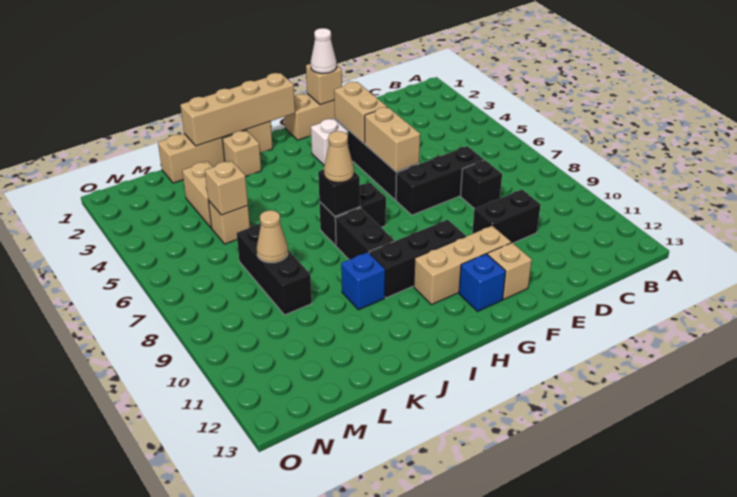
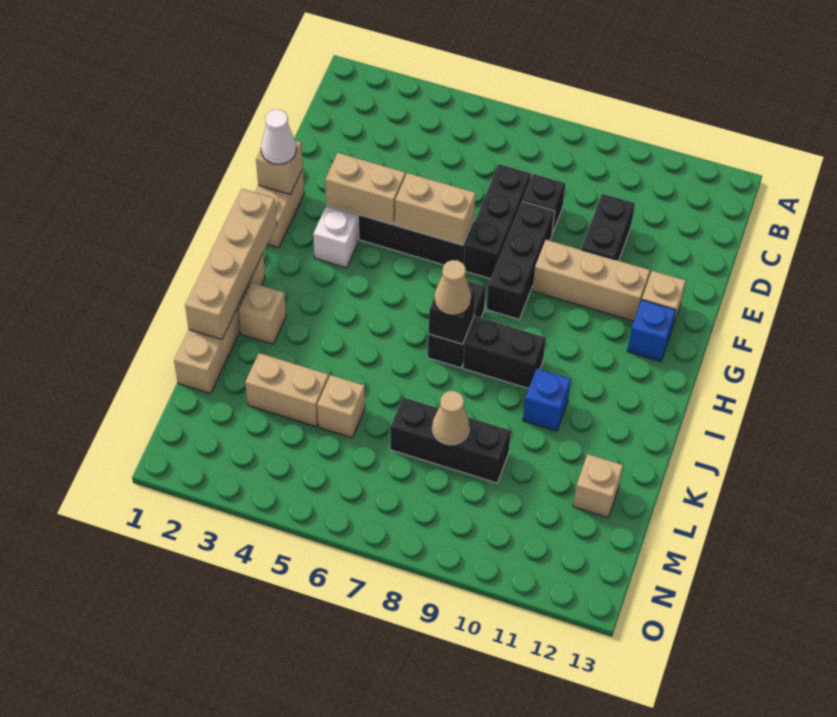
tan brick F11:H11 level 1 -> tan brick F9:F11 level 1
black brick G10:I10 level 1 -> black brick E8:G8 level 1
tan brick L5 level 2 -> tan brick L12 level 1

